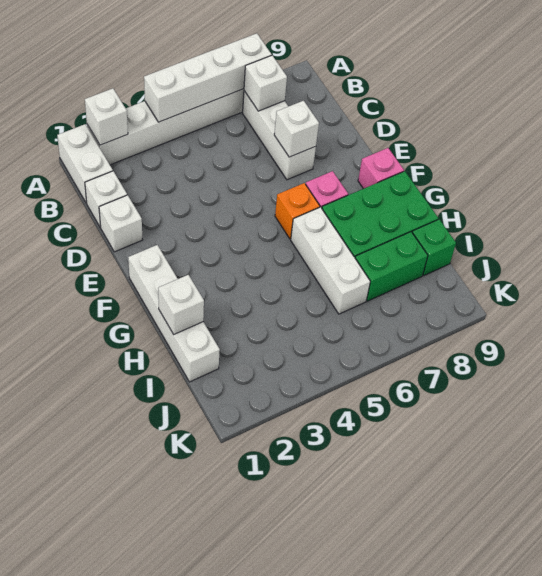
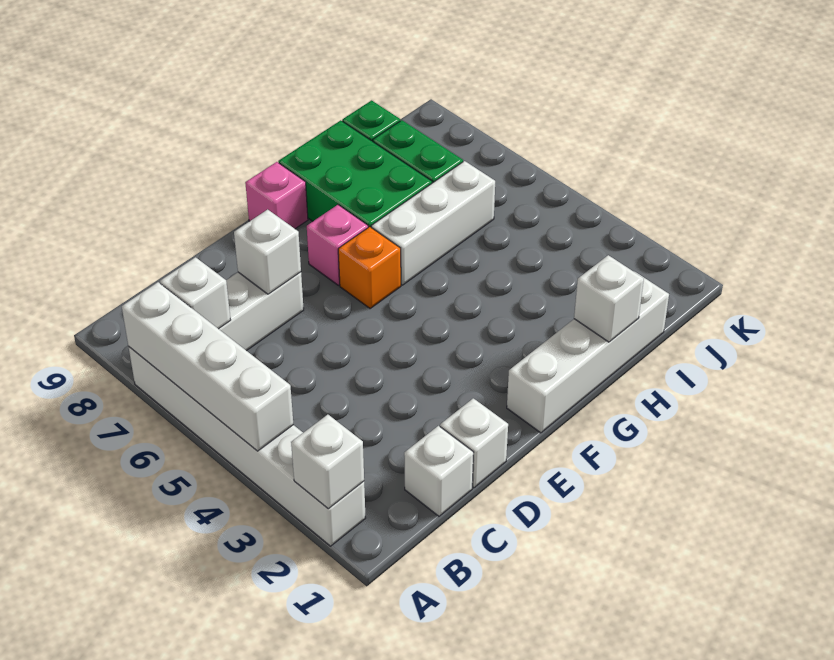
white brick A1:B1 level 1 -> none

